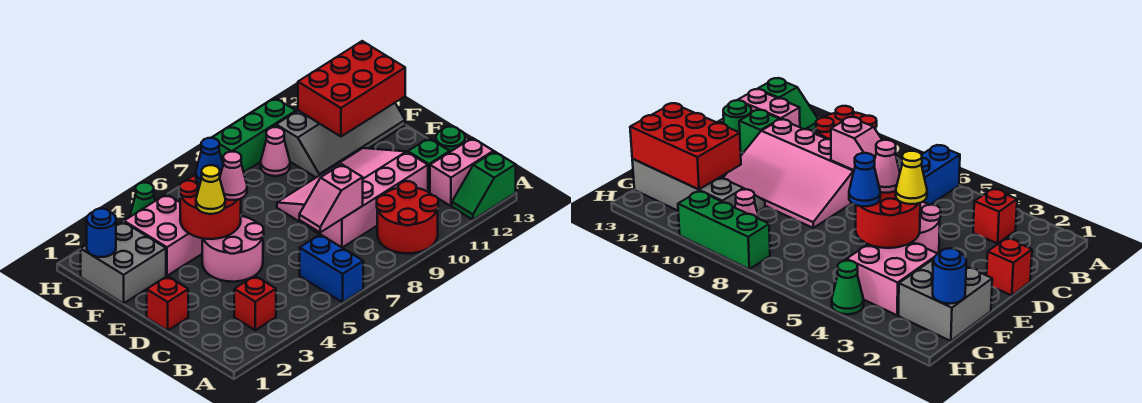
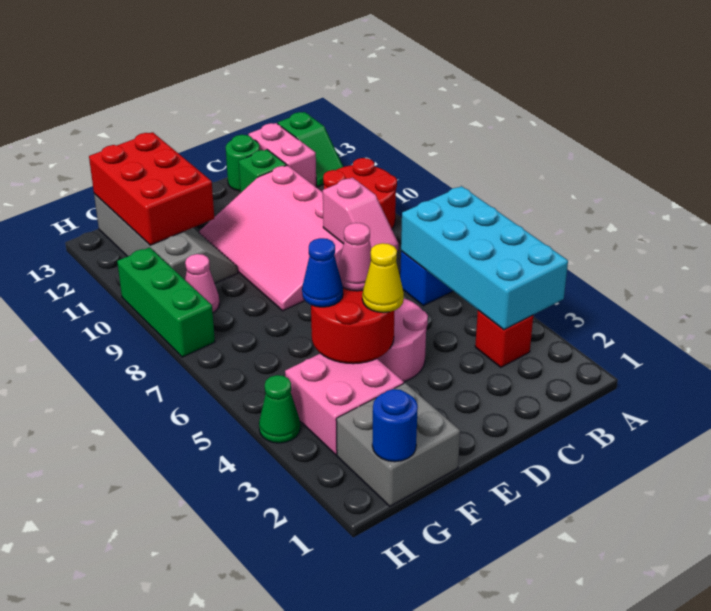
none -> cyan brick A3:B6 level 2
red brick D1 level 1 -> none

